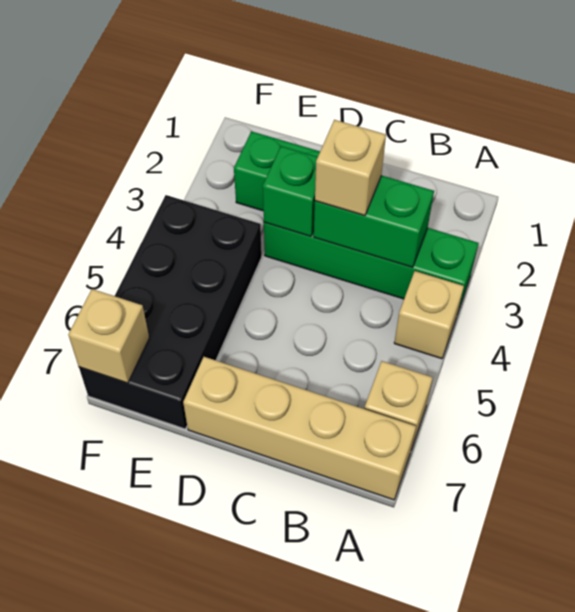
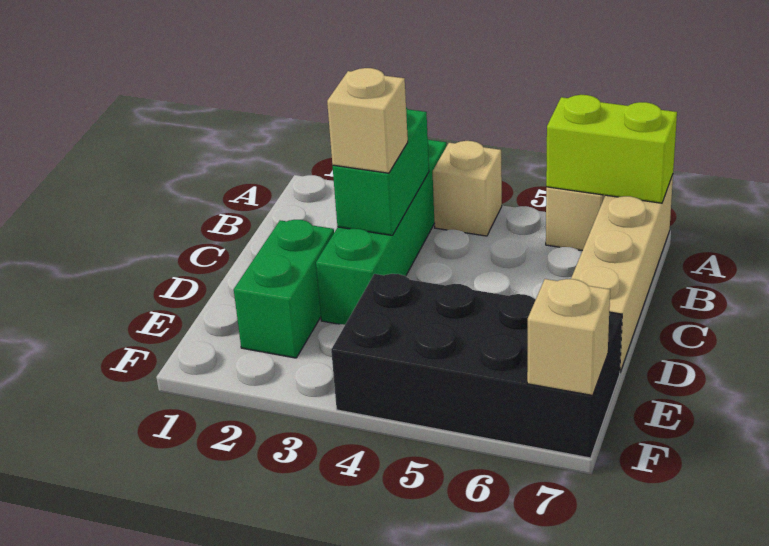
none -> lime brick A6:A7 level 2
green brick D3 level 2 -> none

